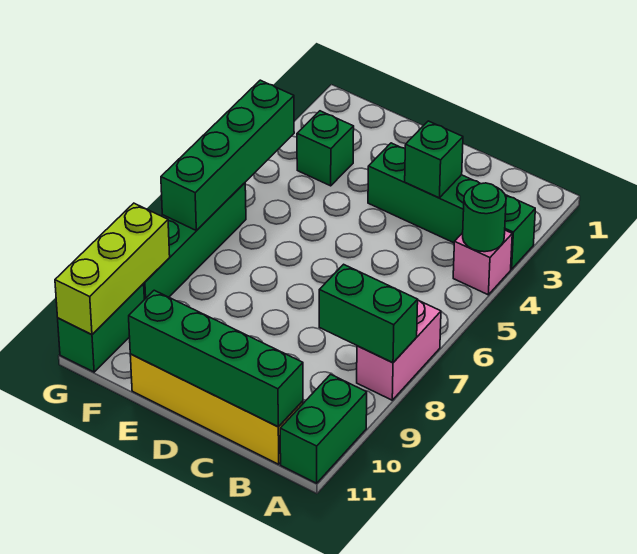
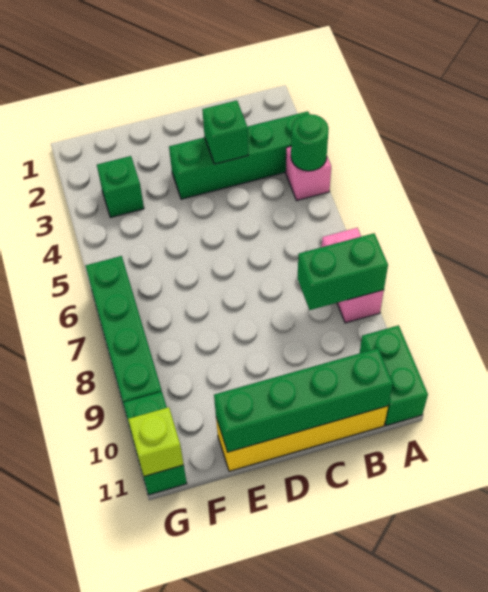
green brick G4:G7 level 2 -> none
lime brick G9:G11 level 2 -> lime brick G11 level 2

